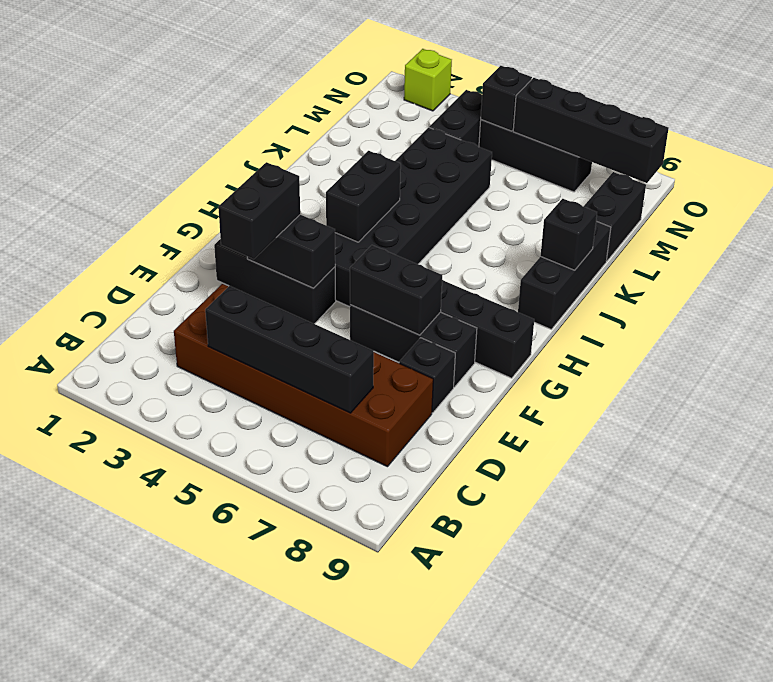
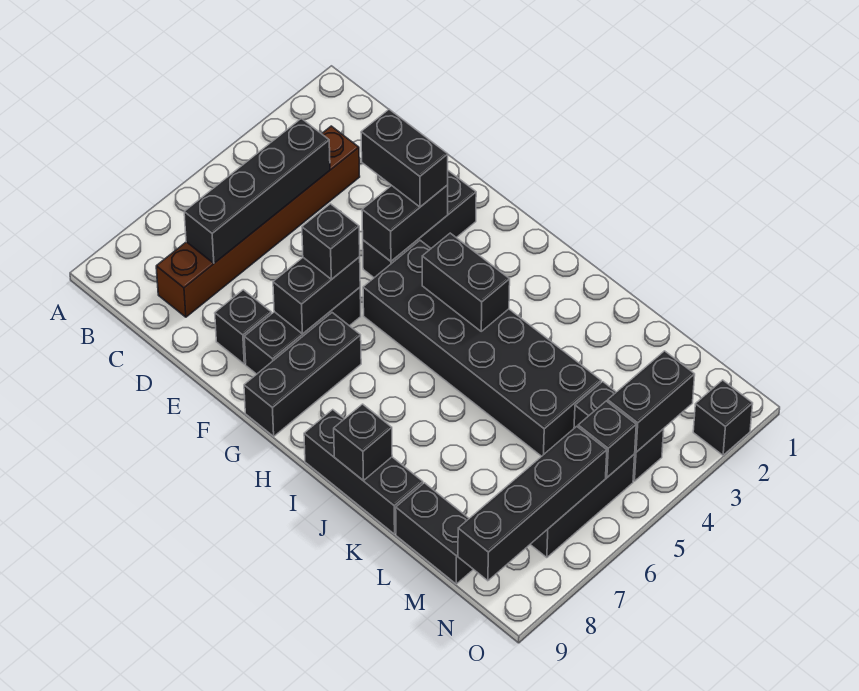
brown brick C3:D8 level 1 -> brown brick C3:C8 level 1
none -> black brick F6 level 3
none -> black brick N3:N4 level 2
lime brick O2 level 1 -> black brick O2 level 1

